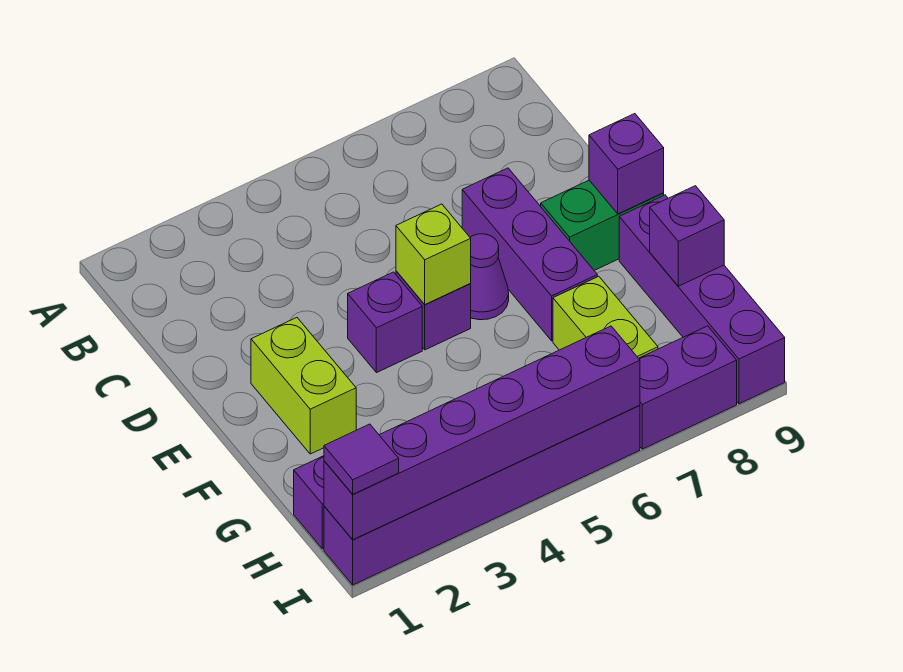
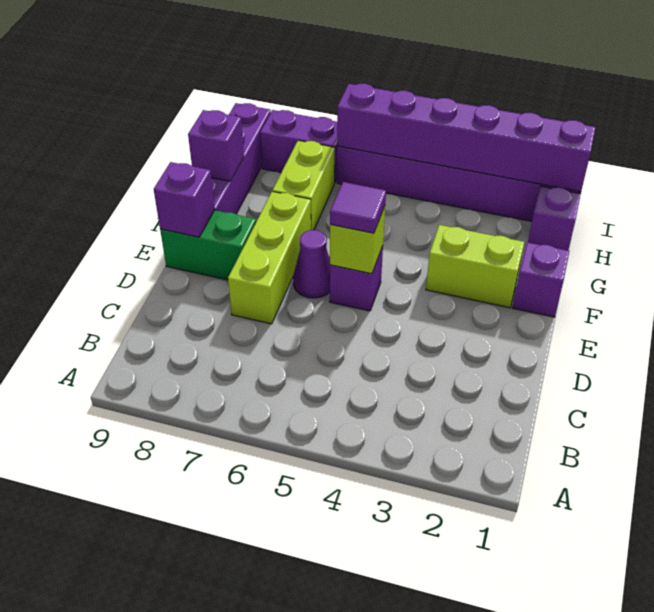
purple brick D7:F7 level 1 -> lime brick D7:F7 level 1
lime brick E2:F2 level 1 -> lime brick F2:F3 level 1
purple brick E4 level 1 -> purple brick F1 level 1
purple tile I1 level 3 -> purple tile E5 level 3

